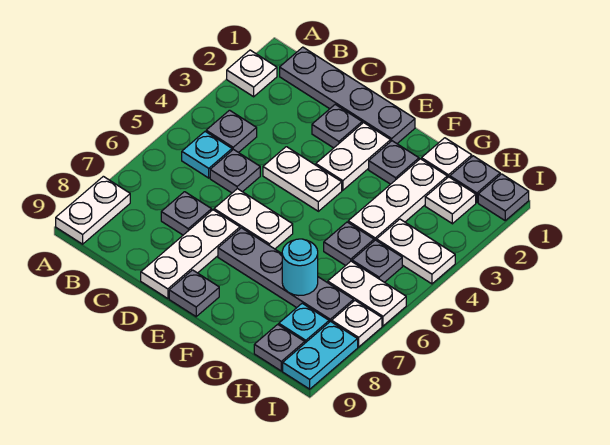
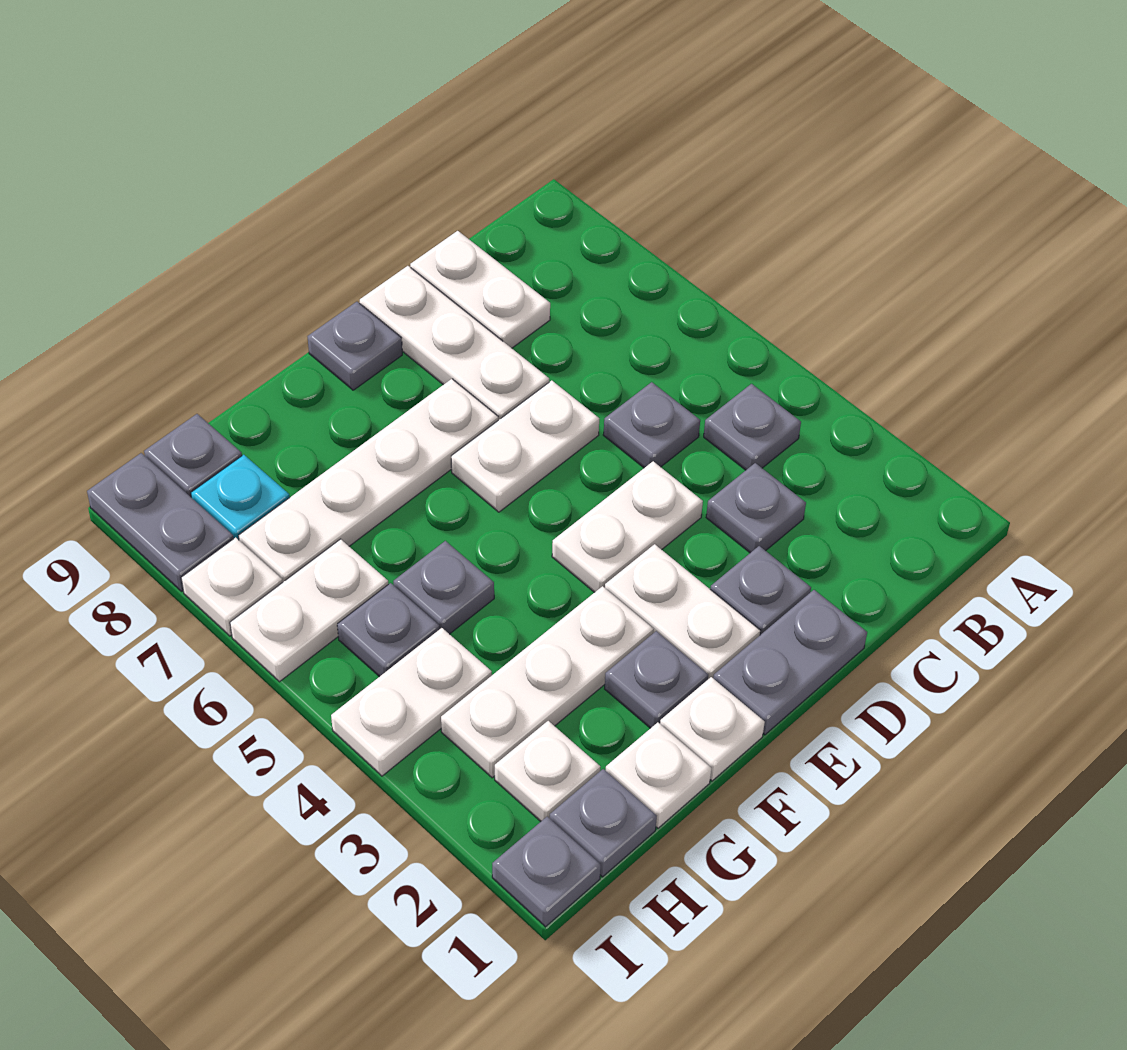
white plate A2 level 1 -> white plate F1 level 1
white plate A8:A9 level 1 -> white plate C8:C9 level 1
grey plate B1:E1 level 1 -> grey plate D1:E1 level 1
cyan plate B5 level 1 -> none
grey plate C7 level 1 -> grey plate C3 level 1
grey plate E7:H7 level 1 -> white plate E7:H7 level 1
white plate G2:G4 level 1 -> white plate F3:H3 level 1
cyan round brick G7 level 2 -> none
cyan plate I8:I9 level 1 -> grey plate I8:I9 level 1

